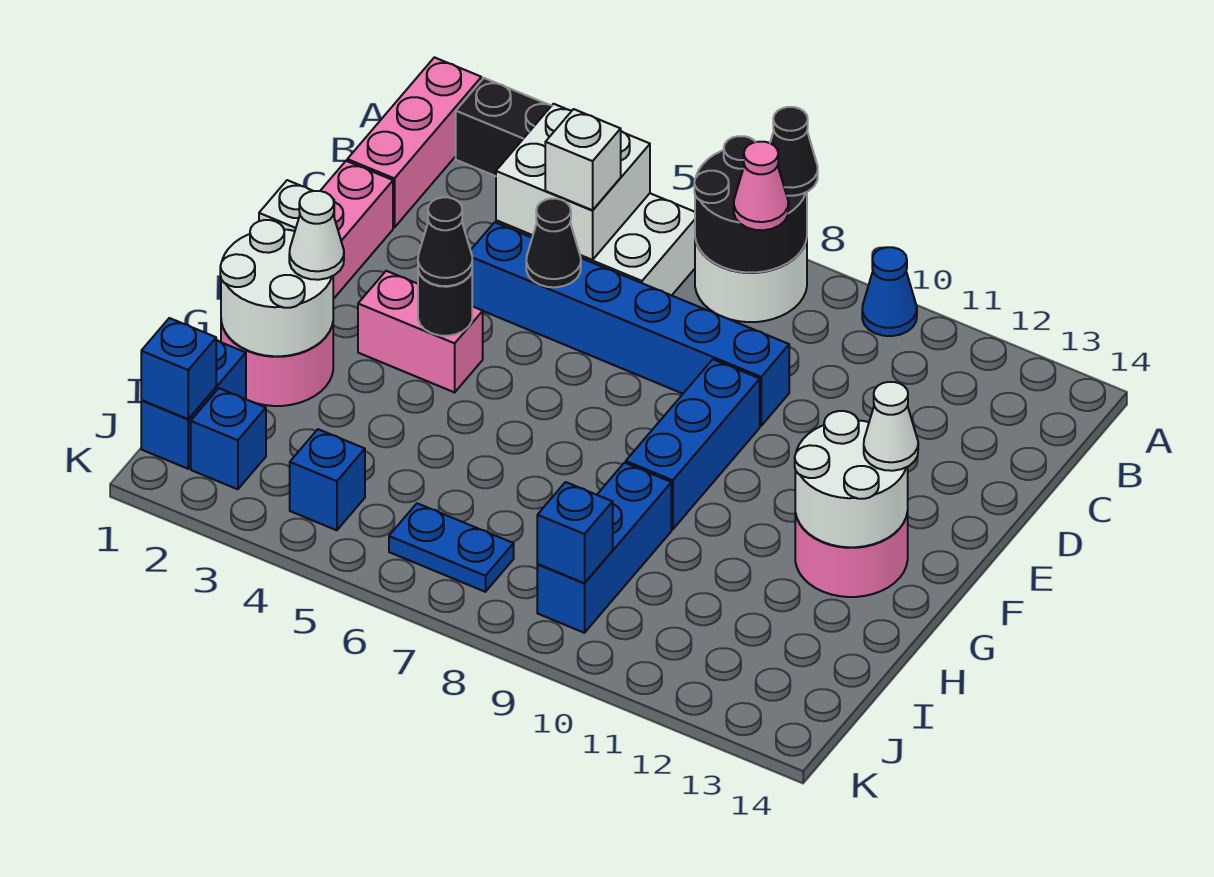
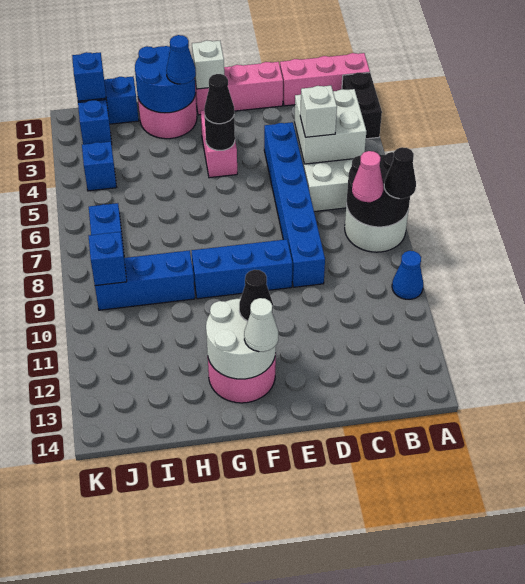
black cone D5 level 2 -> black cone F12 level 3
white round brick G1:H2 level 2 -> blue round brick G1:H2 level 2
white cone G2 level 3 -> blue cone G2 level 3

